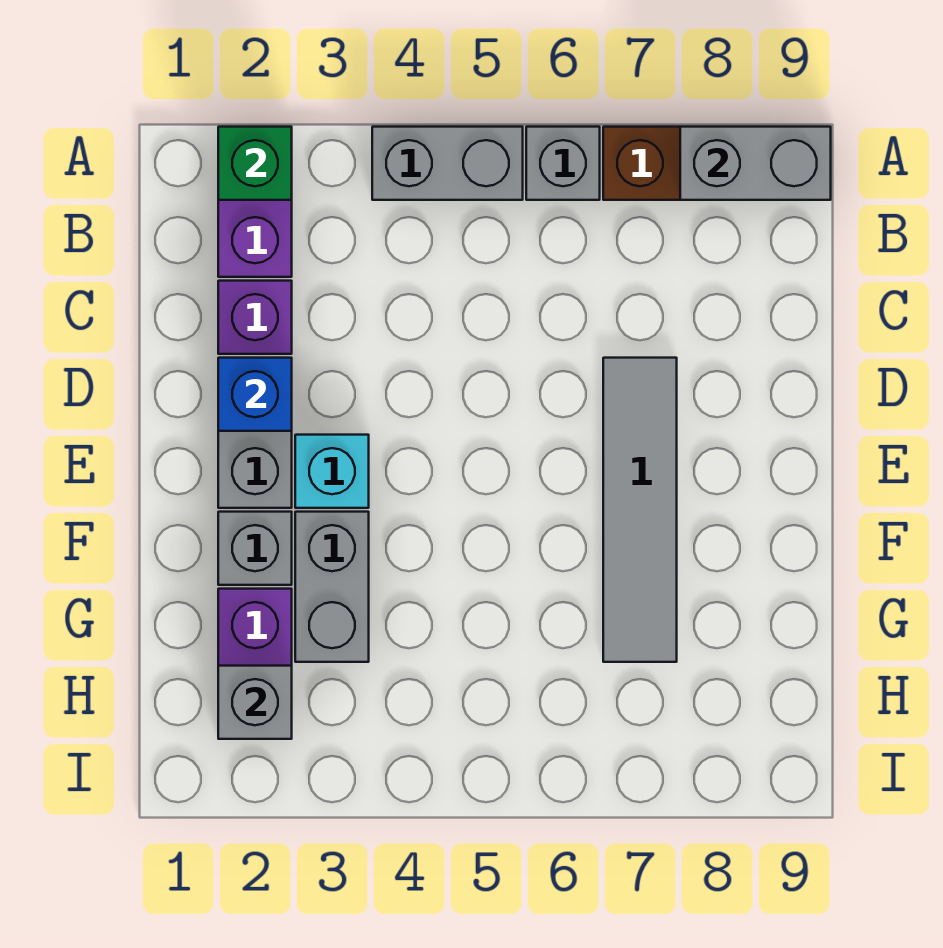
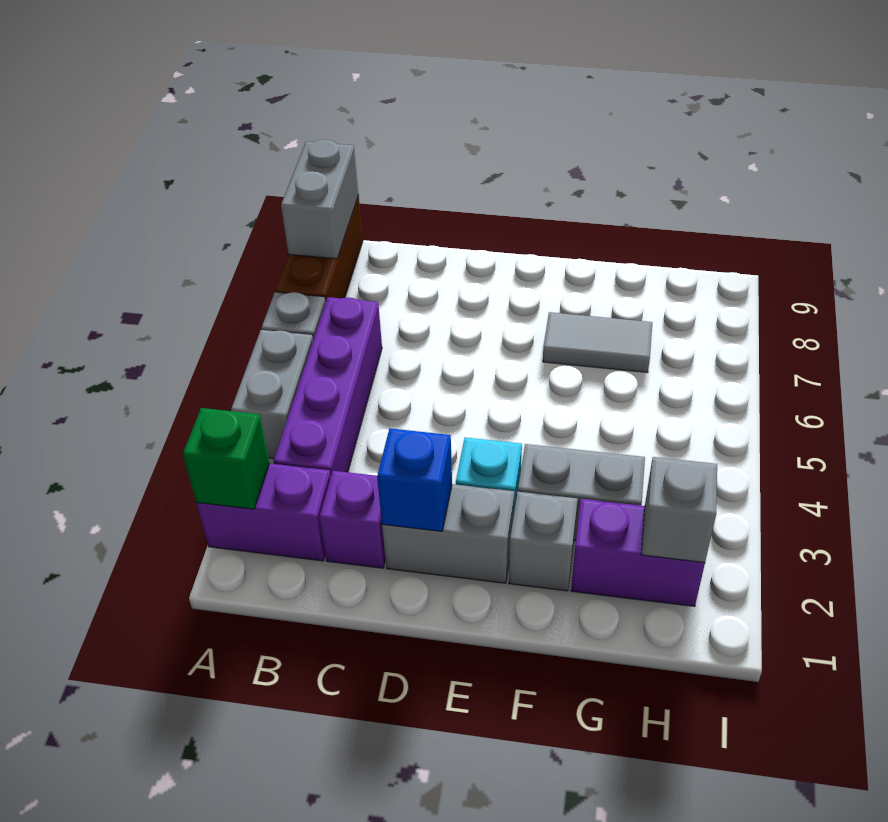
none -> purple brick B3:B6 level 1
grey tile D7:G7 level 1 -> grey tile F7:G7 level 1

